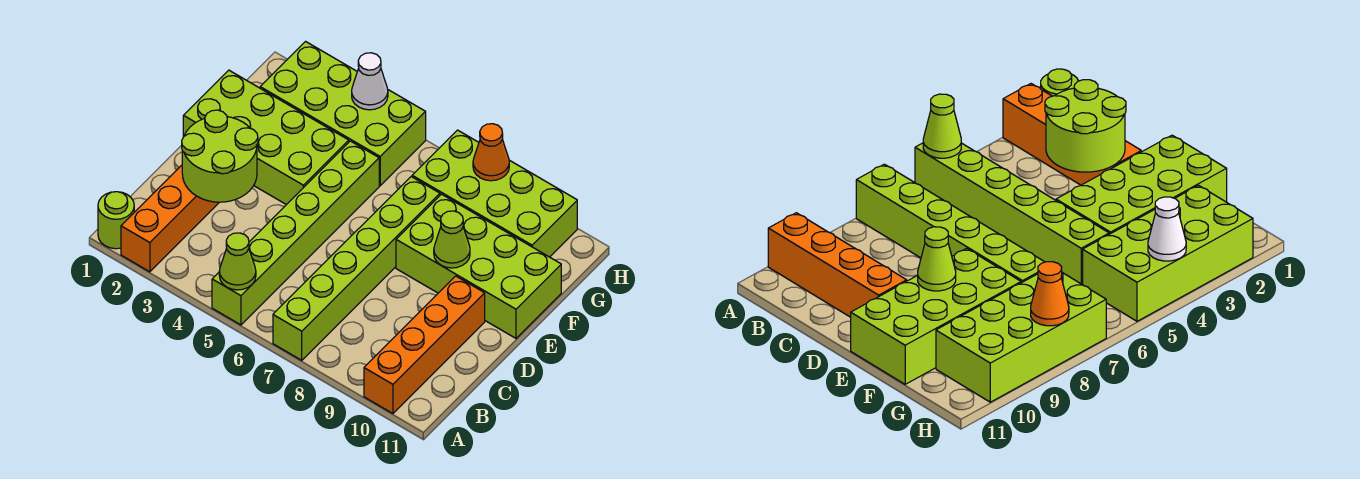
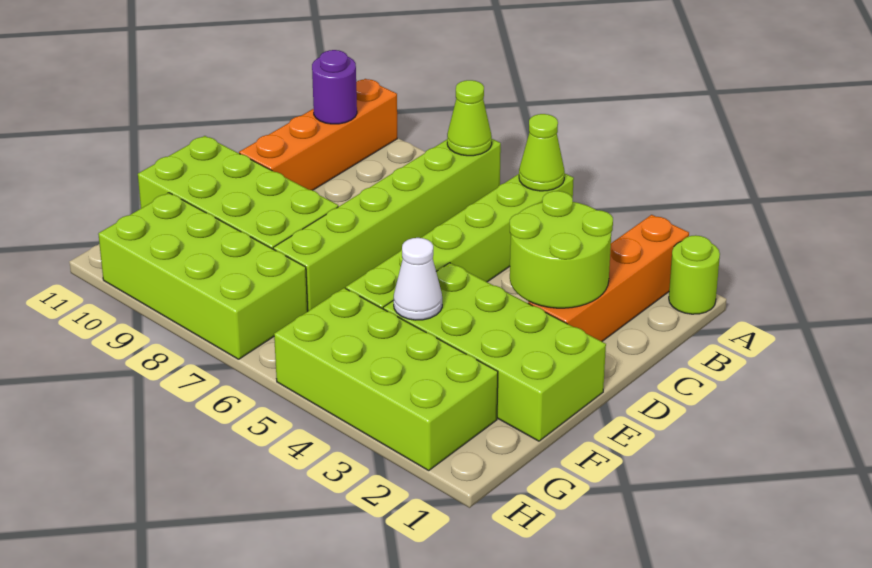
none -> purple round brick B10 level 2
lime cone E9 level 2 -> lime cone A7 level 2
white cone H4 level 2 -> white cone F4 level 2
orange cone H8 level 2 -> none

